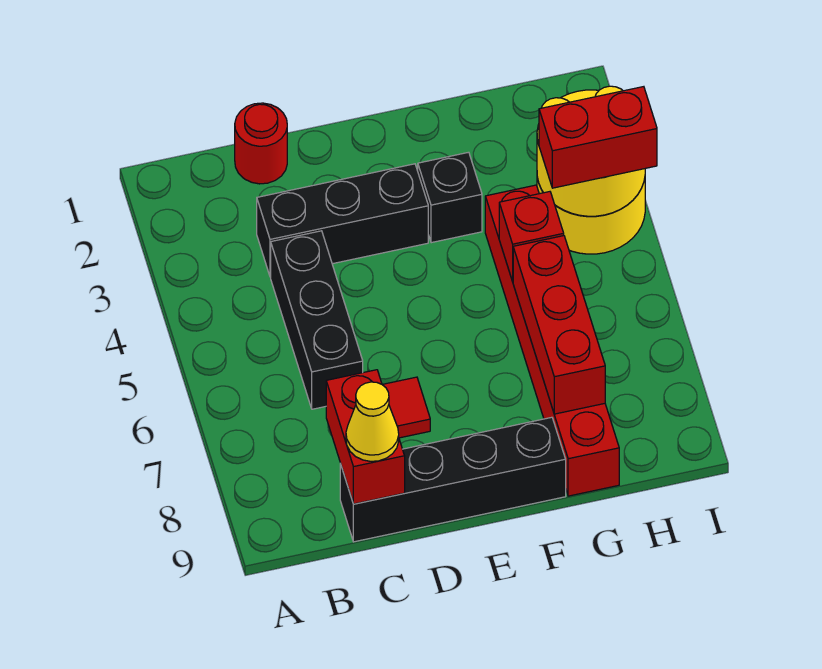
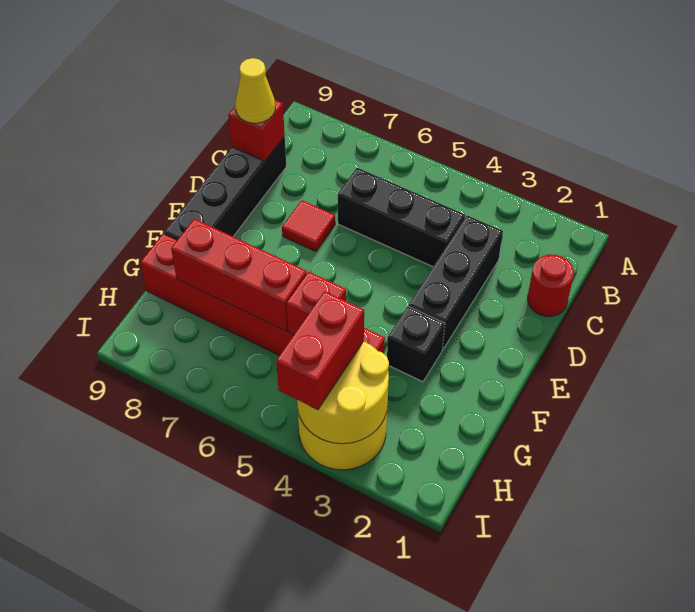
red brick C8:C9 level 2 -> red brick C9 level 2

